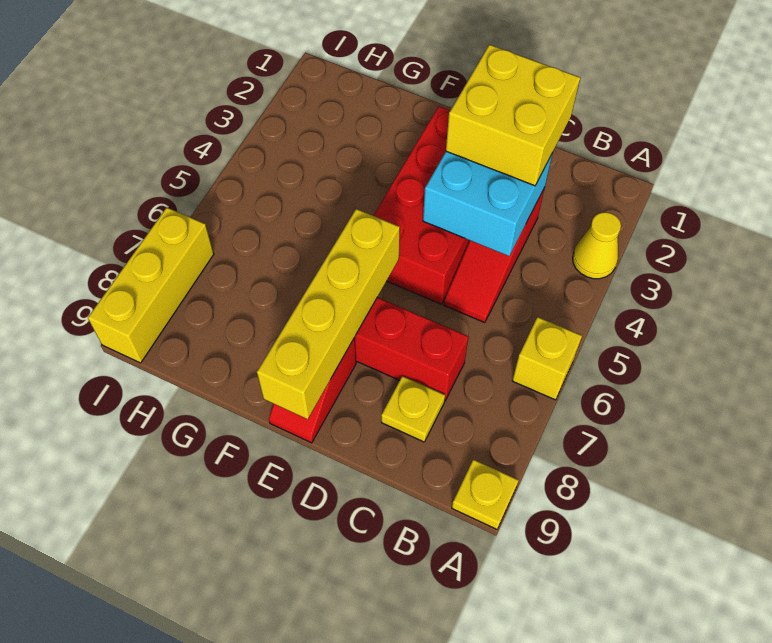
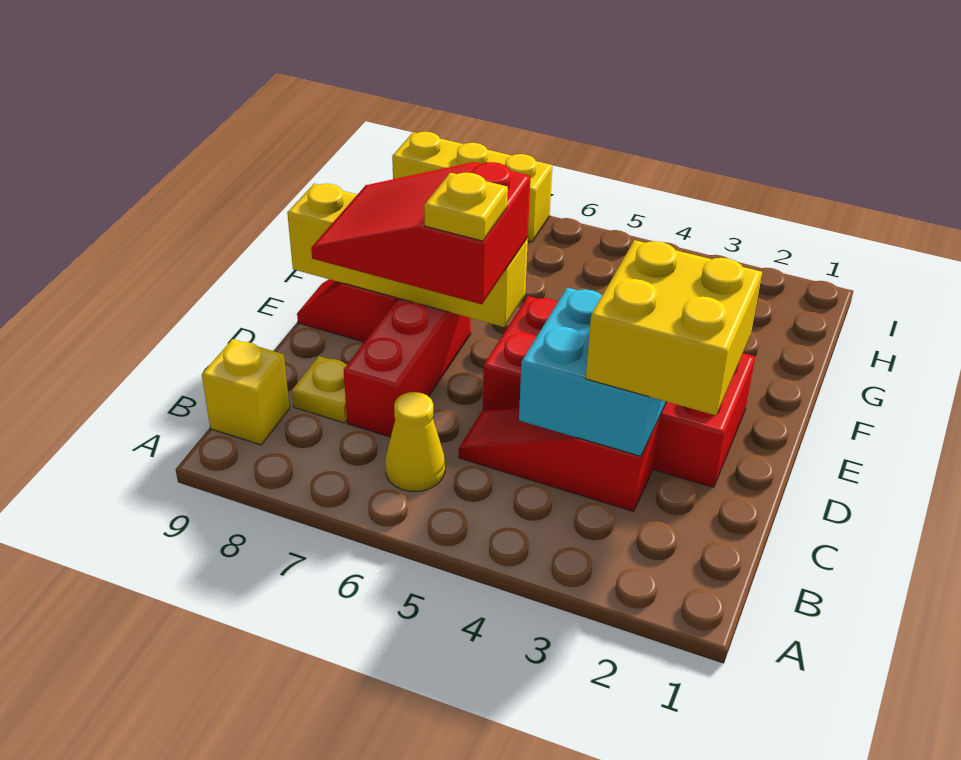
yellow cone A3 level 1 -> yellow cone B6 level 1
yellow brick A6 level 1 -> yellow brick B9 level 1
yellow plate A9 level 1 -> yellow plate D6 level 4
none -> red slope D6:E8 level 3 top 6

